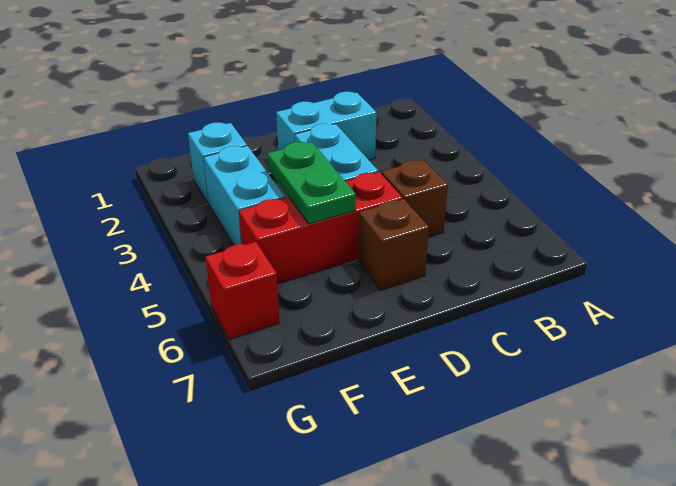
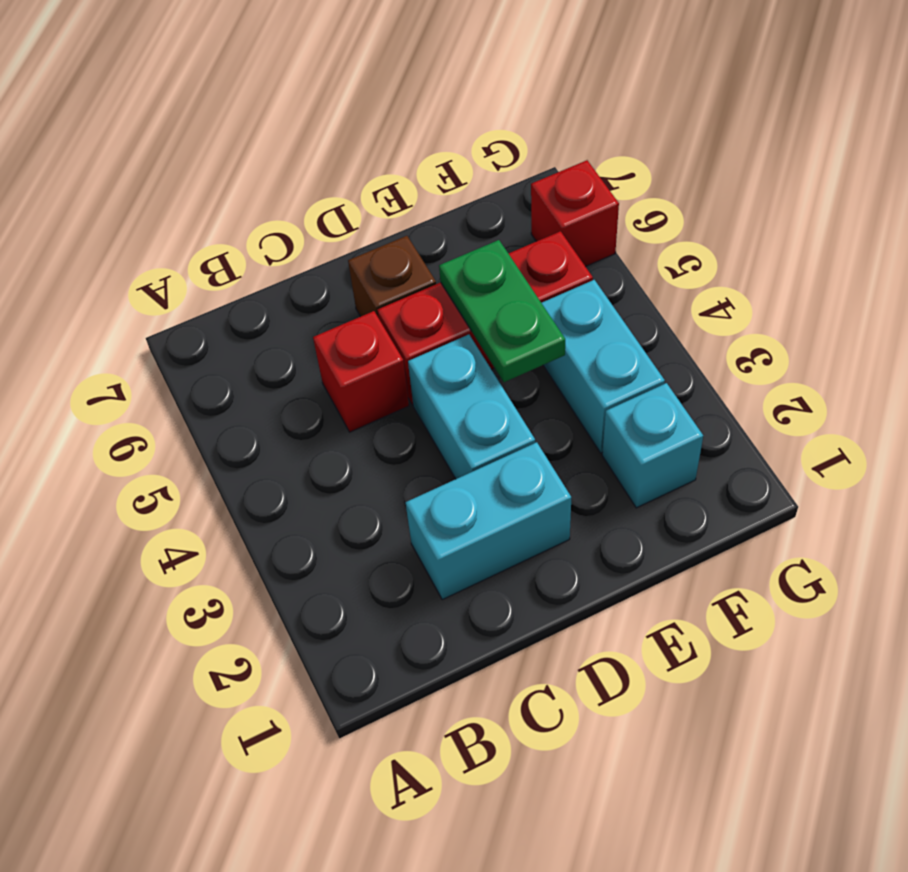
brown brick C5 level 1 -> red brick C5 level 1

